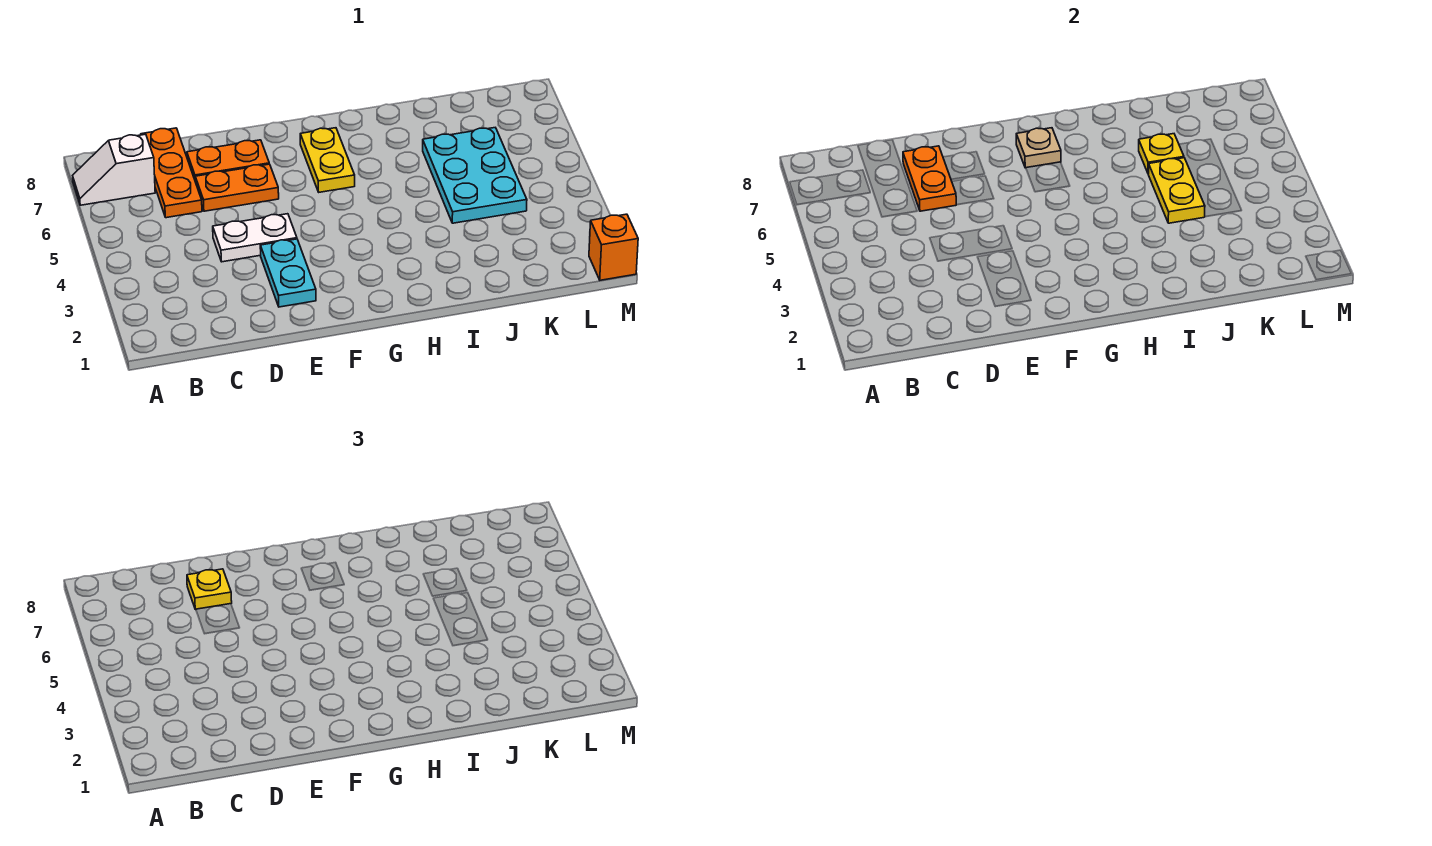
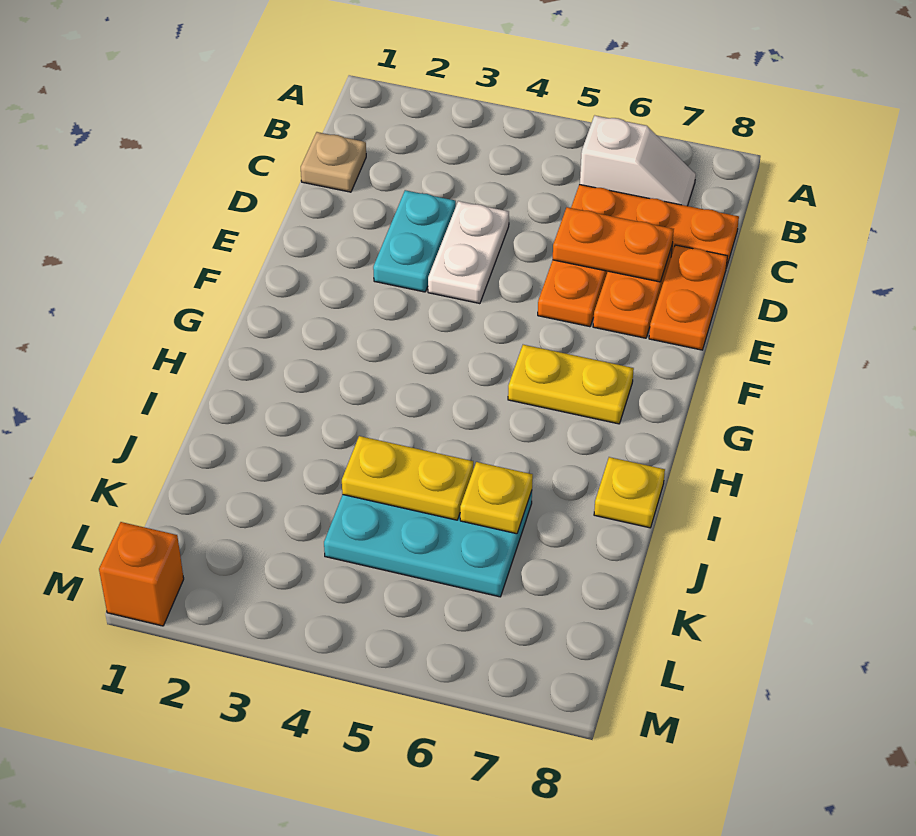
white slope A7:B7 level 1 top B -> white slope B6:B7 level 1 top 6
yellow plate D7 level 3 -> yellow plate I8 level 1
none -> orange plate D8:E8 level 1
cyan plate E2:E3 level 1 -> cyan plate D3:E3 level 1
tan plate G7 level 2 -> tan plate C1 level 1

